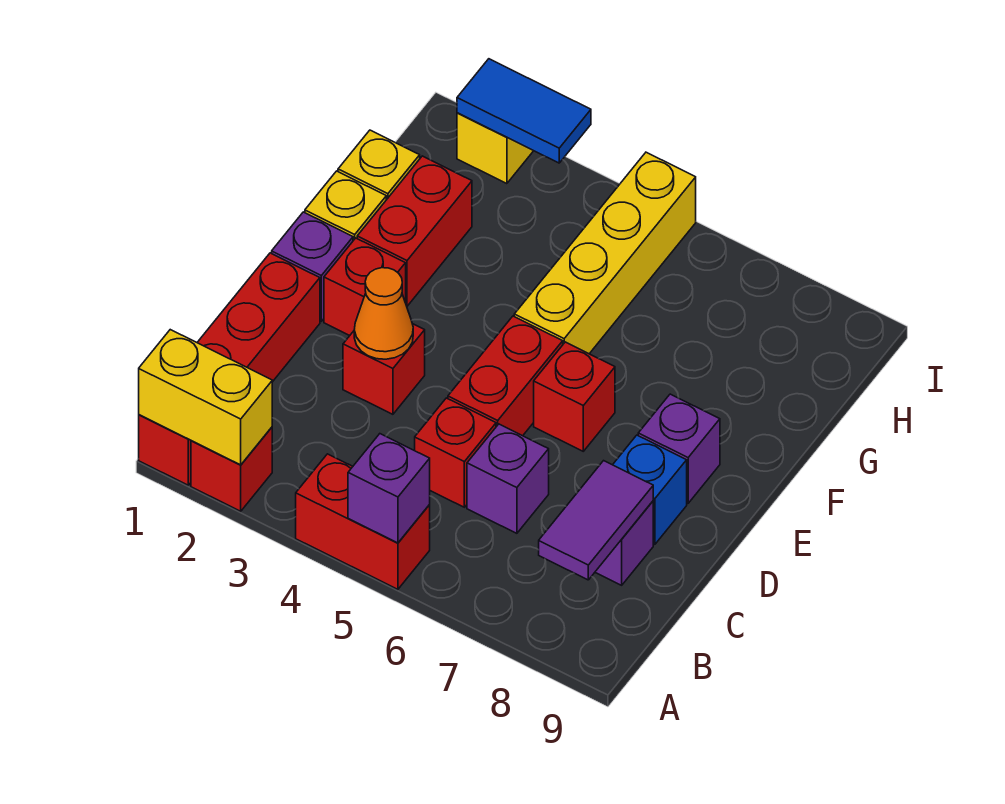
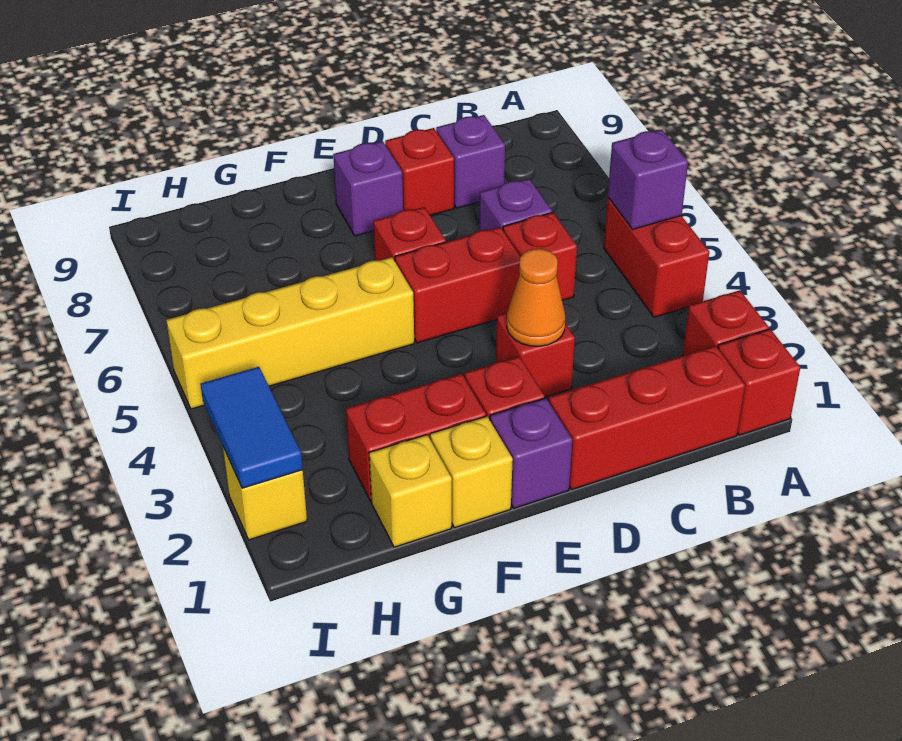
yellow brick A1:A2 level 2 -> none
purple tile B8:C8 level 2 -> none
blue brick D8 level 1 -> red brick D8 level 1

